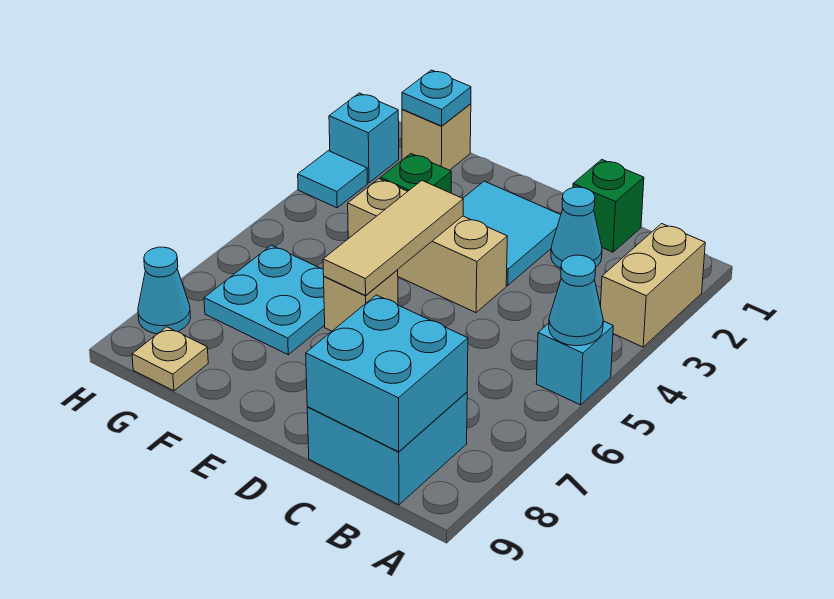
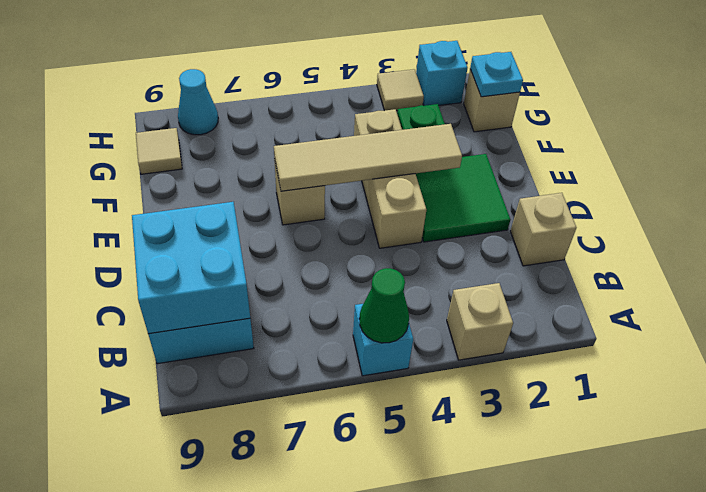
tan brick A2:A3 level 1 -> tan brick A3 level 1
cyan cone A5 level 2 -> green cone A5 level 2
green brick C1 level 1 -> tan brick C1 level 1
cyan cone C2 level 1 -> none
cyan tile D2:E3 level 1 -> green tile D2:E3 level 1
tan tile E4:E6 level 2 -> tan tile E3:E6 level 2
cyan plate F6:G7 level 1 -> none
tan plate G9 level 1 -> tan tile G9 level 1
cyan tile H3 level 1 -> tan tile H3 level 1

